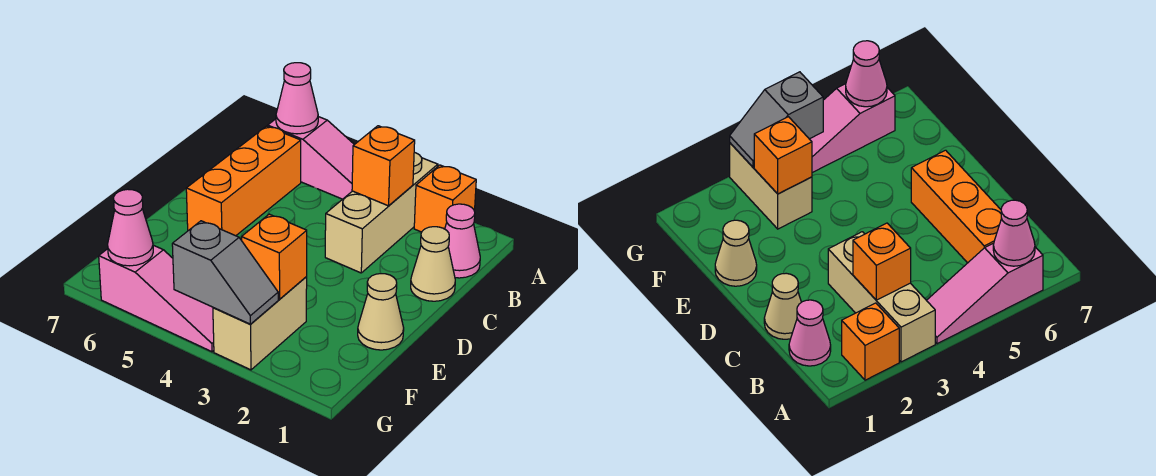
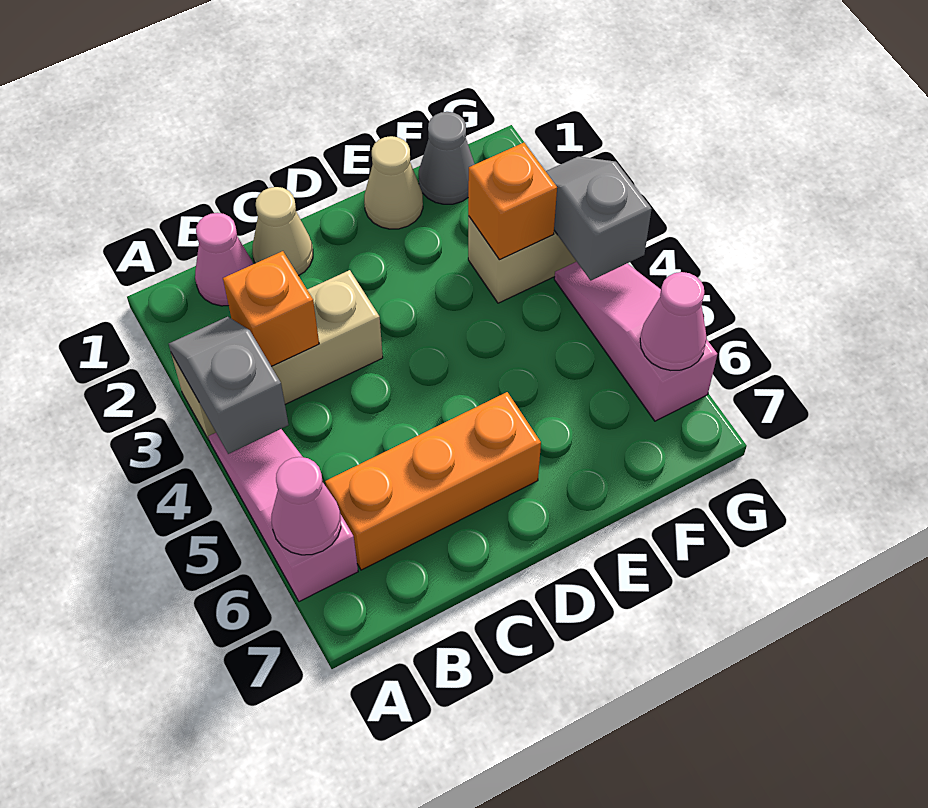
orange brick A2 level 1 -> none
none -> grey slope A3:A4 level 2 top 4
none -> grey cone F1 level 1

